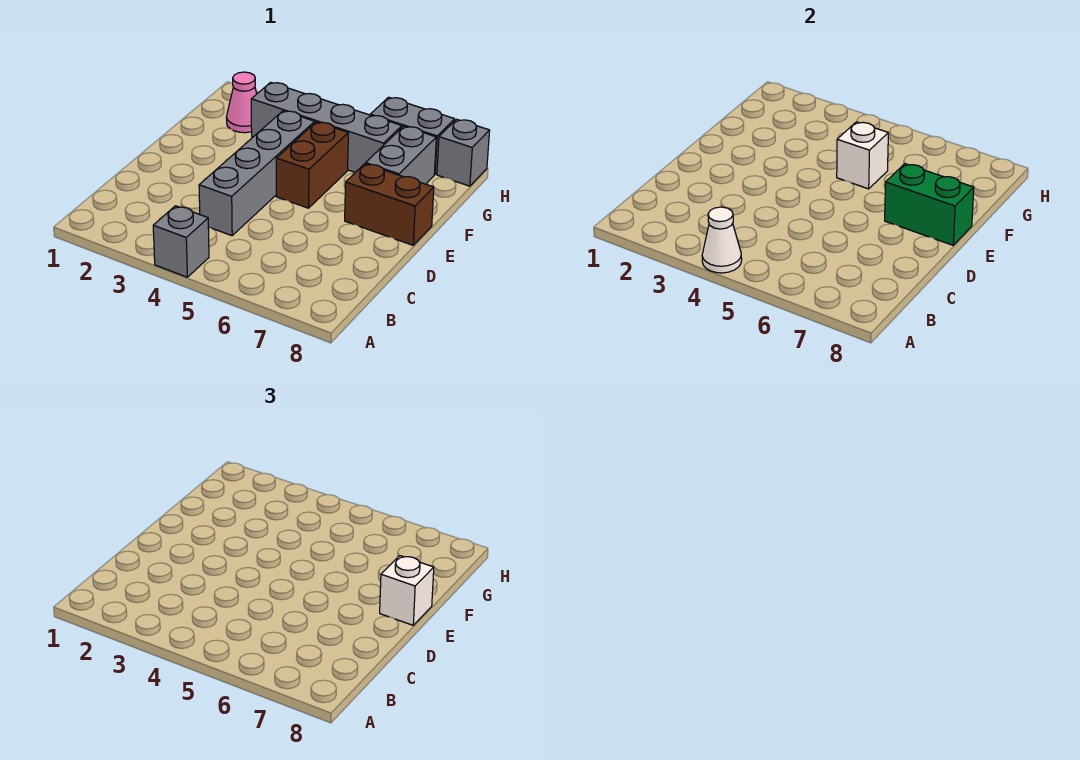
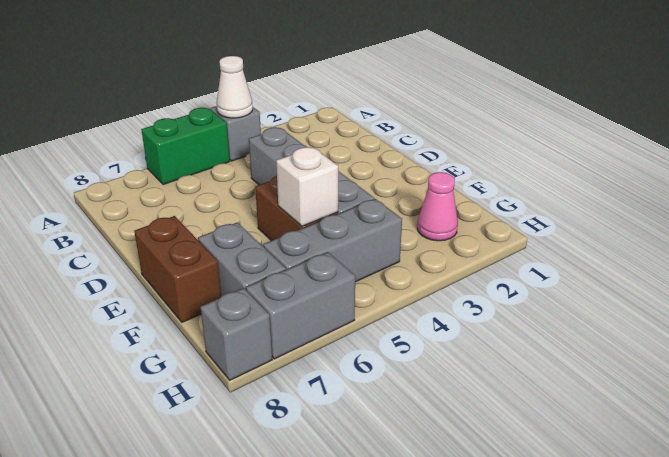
brown brick E7:E8 level 1 -> brown brick E8:F8 level 1
green brick E7:E8 level 2 -> green brick A5:A6 level 1
white brick E8 level 3 -> none
grey brick G3:G6 level 1 -> grey brick G4:G6 level 1

